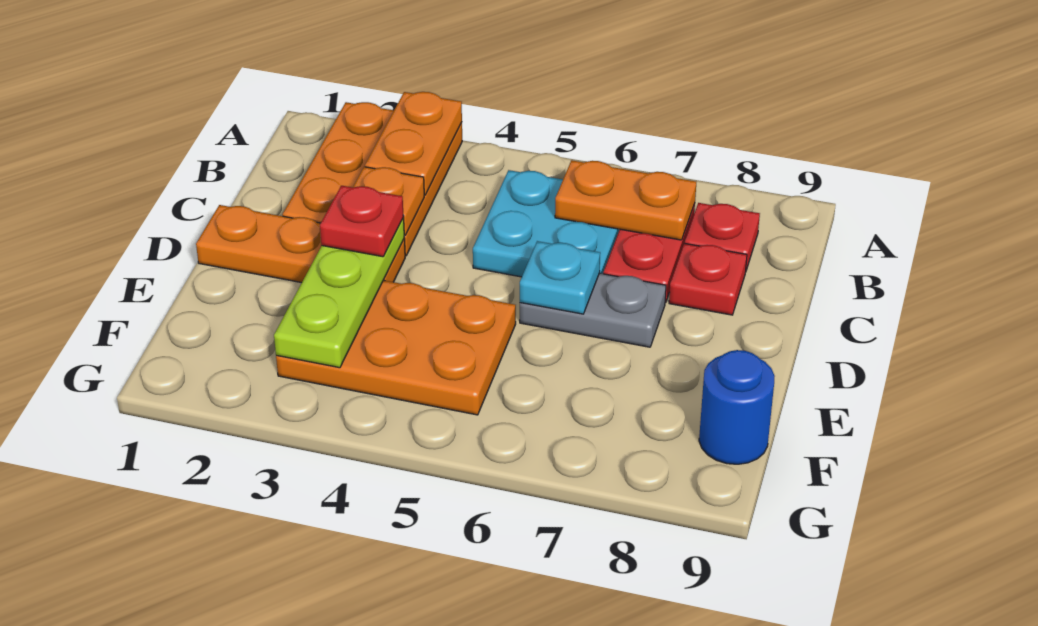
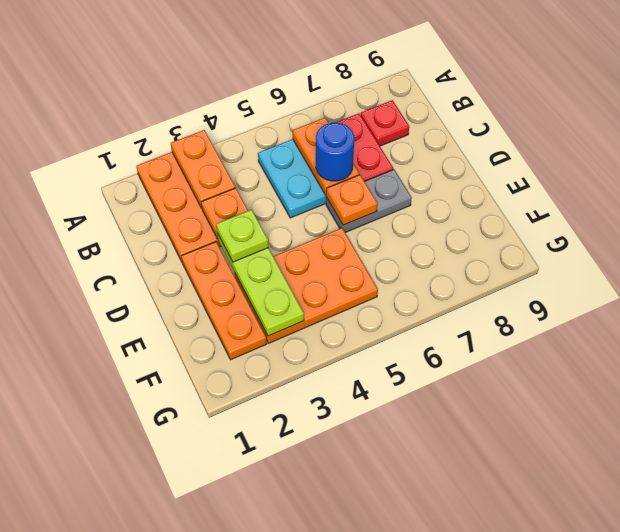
orange plate B6:B7 level 2 -> orange plate B6:C6 level 2
red plate C8 level 1 -> none
orange plate D1:D3 level 1 -> orange plate D2:F2 level 1
red plate D3 level 3 -> lime plate D3 level 3
cyan plate D6 level 2 -> orange plate D6 level 2
blue round brick F9 level 1 -> blue round brick C6 level 3

